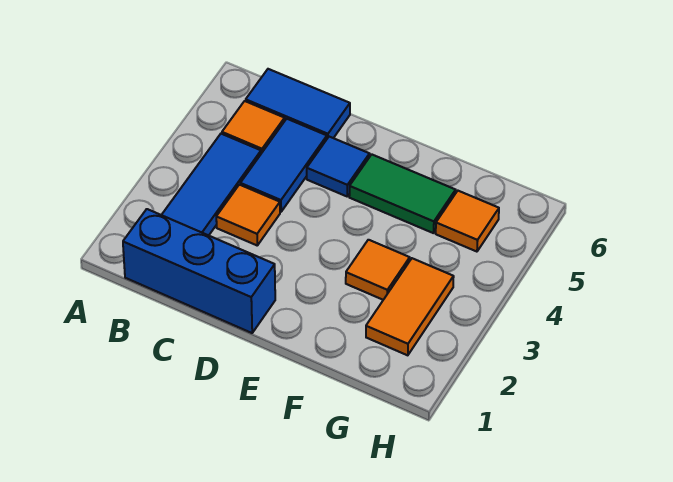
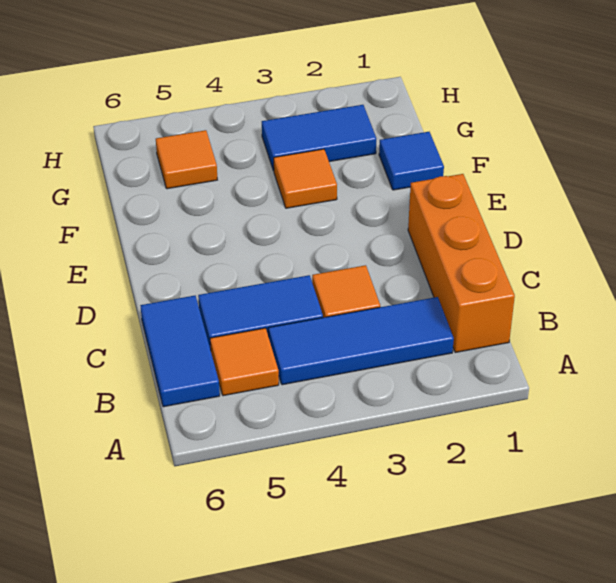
blue brick B1:D1 level 1 -> orange brick B1:D1 level 1
blue tile D5 level 1 -> blue tile F1 level 1
green tile E5:F5 level 1 -> none
orange tile G2:G3 level 1 -> blue tile G2:G3 level 1

